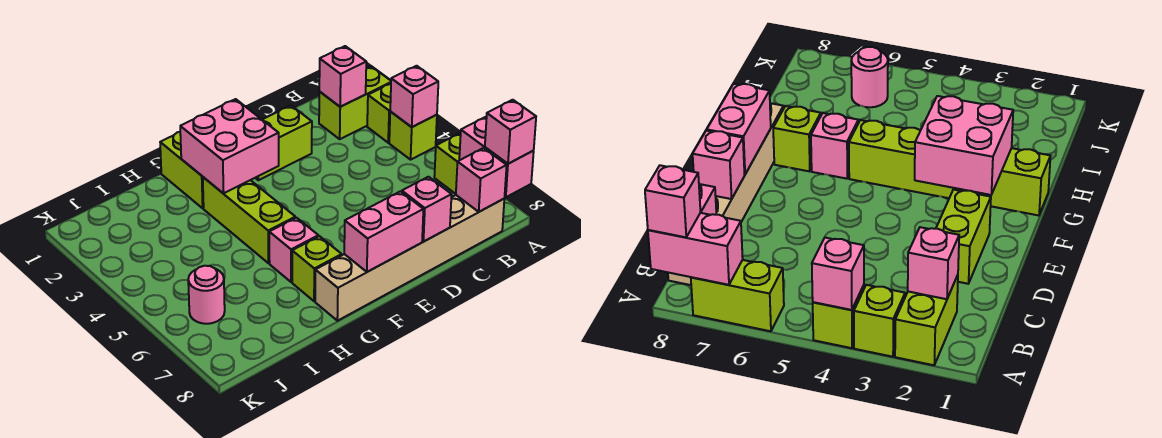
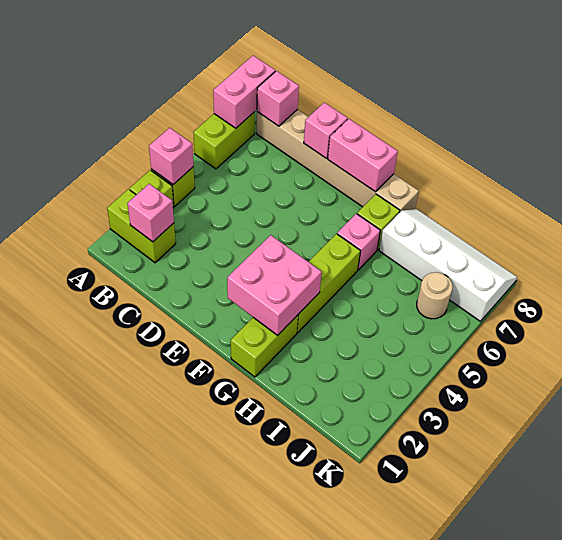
pink brick A8 level 3 -> none
lime brick D2:E2 level 1 -> none
none -> white slope H7:K8 level 1 top 7
pink round brick J6 level 1 -> tan round brick J6 level 1

